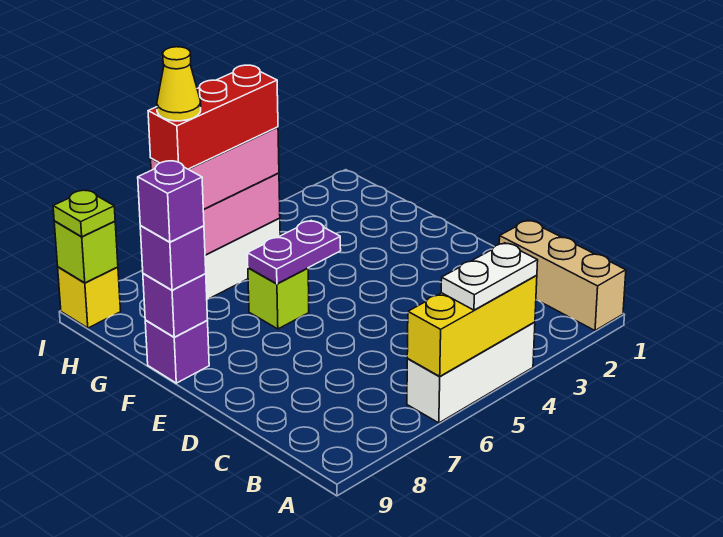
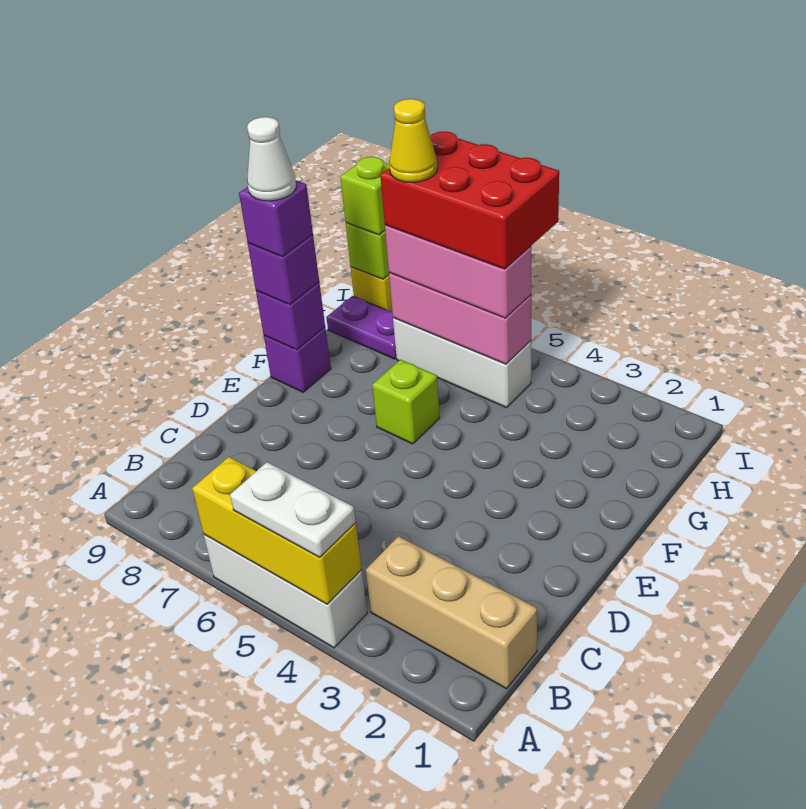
tan brick A1:C1 level 1 -> tan brick B1:B3 level 1
purple plate F5:F6 level 2 -> purple plate H8:H9 level 1
none -> white cone F9 level 5
red brick H5:H7 level 4 -> red brick H5:I7 level 4
lime plate I9 level 3 -> lime brick I9 level 3

